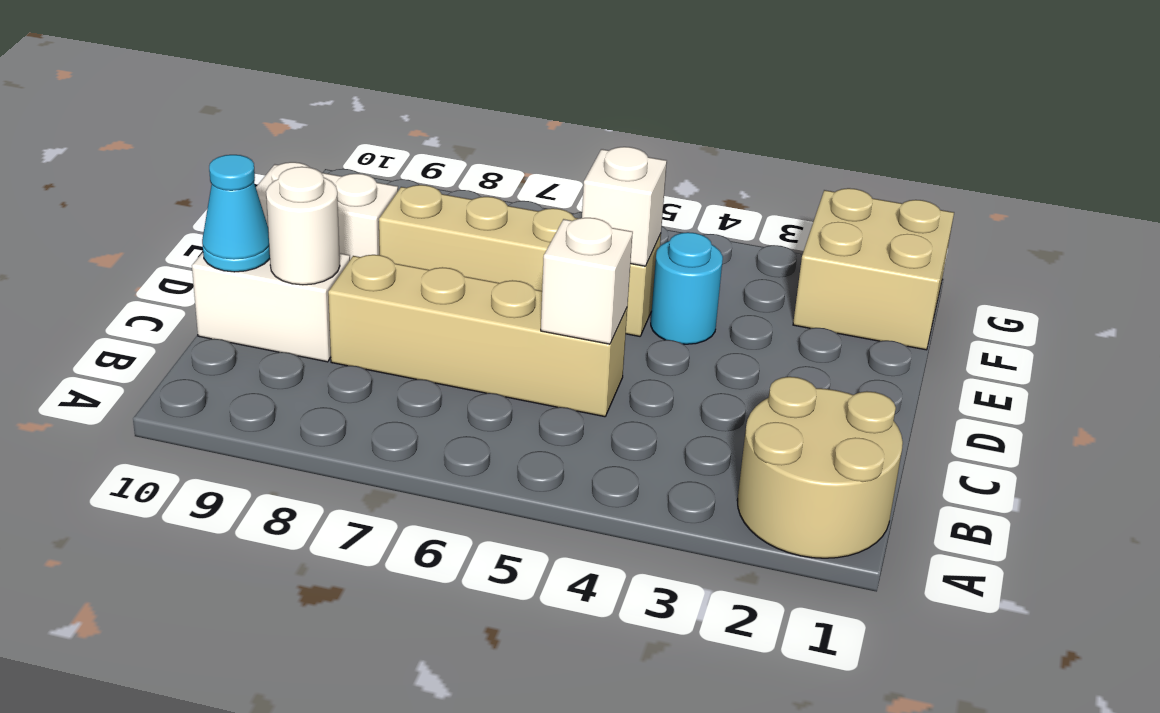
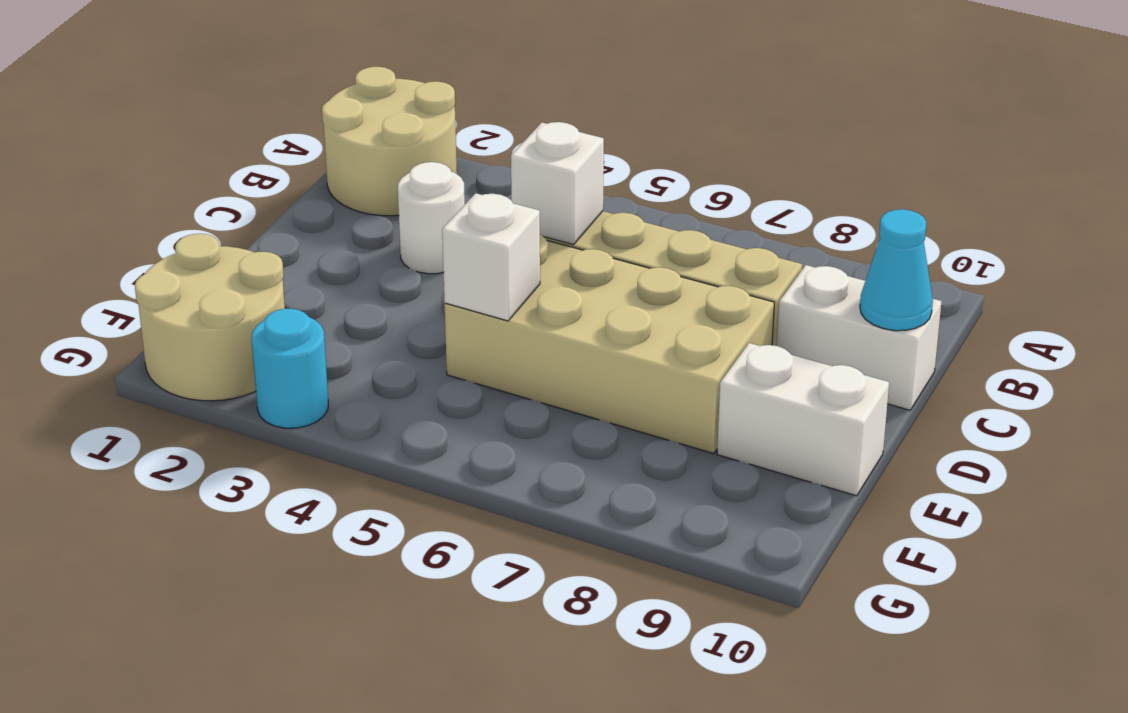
white round brick C9 level 2 -> white round brick C3 level 1
cyan round brick E4 level 1 -> cyan round brick G3 level 1
tan brick E5:E8 level 1 -> tan brick D5:E8 level 1
tan brick F1:G2 level 1 -> tan round brick F1:G2 level 1

